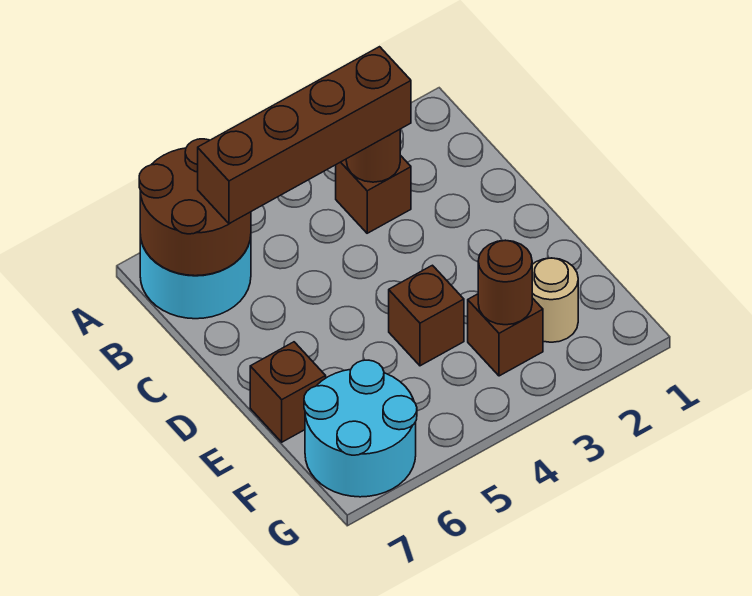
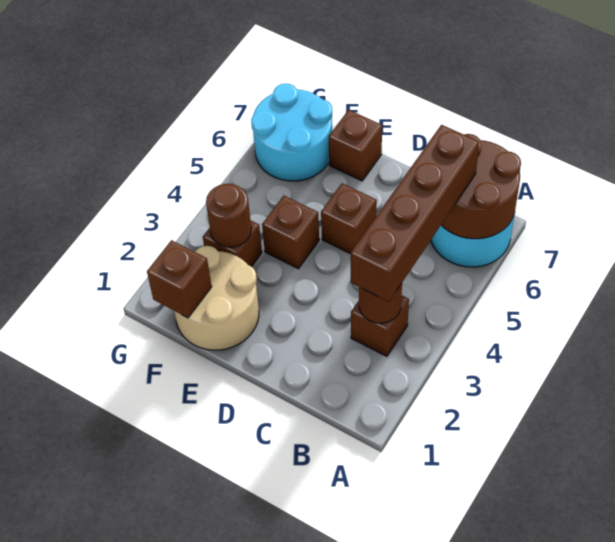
none -> brown brick D5 level 1
none -> brown brick F1 level 2
tan round brick F2 level 1 -> tan round brick E1:F2 level 1

